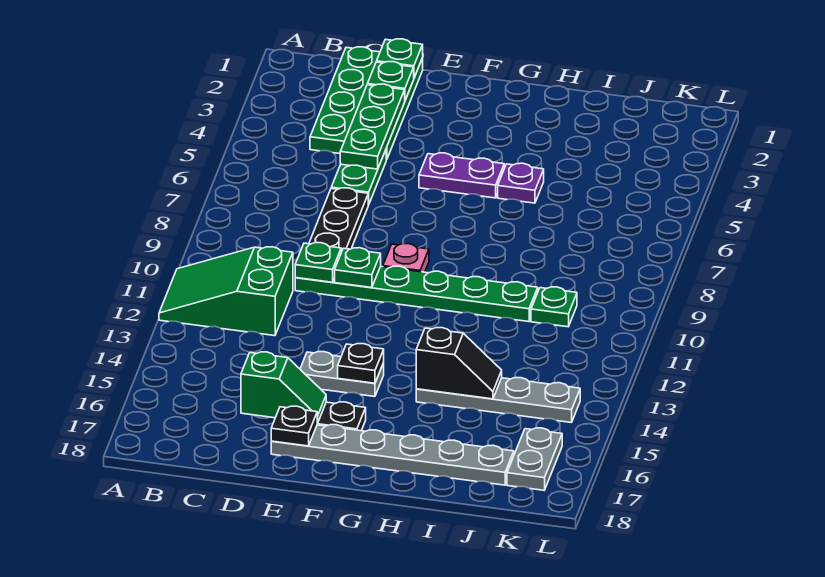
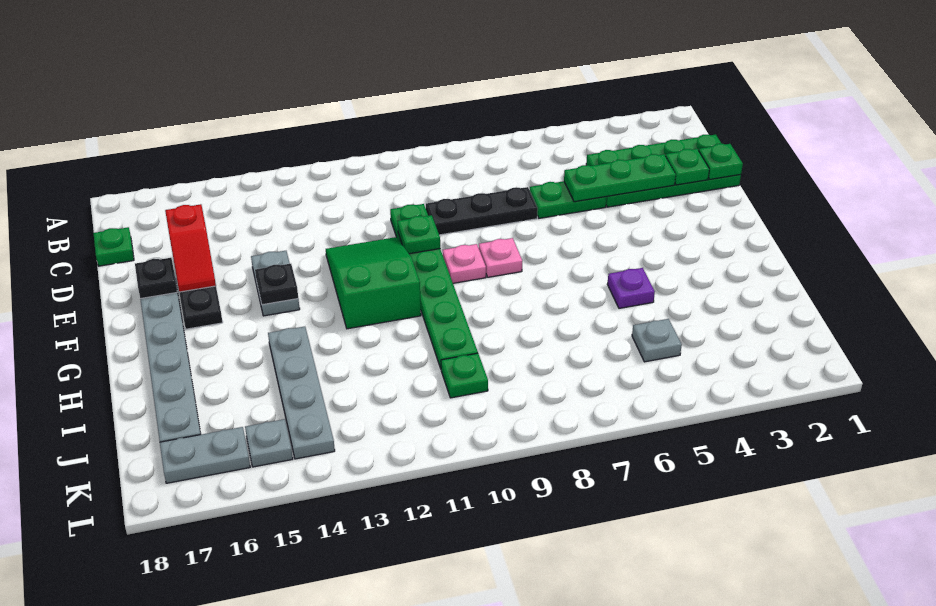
green slope A11:C12 level 1 top C -> green slope E11:G12 level 1 top G
green plate D10 level 2 -> green plate C18 level 1
green slope D16:E16 level 2 top D -> red slope D16:E16 level 2 top D
purple plate F5:G5 level 1 -> none
none -> pink plate F8 level 1
black slope H14:I14 level 2 top H -> none
none -> grey plate J5 level 1
none -> grey plate K15 level 1

